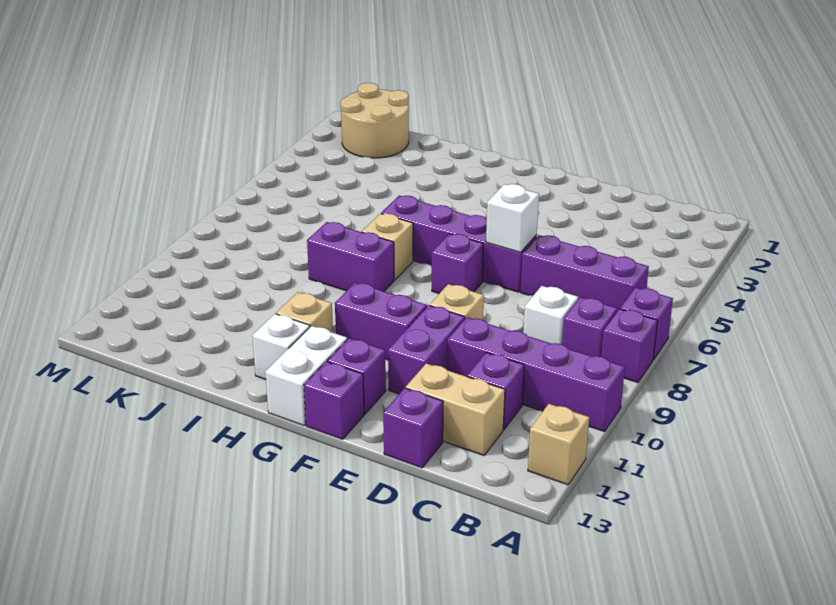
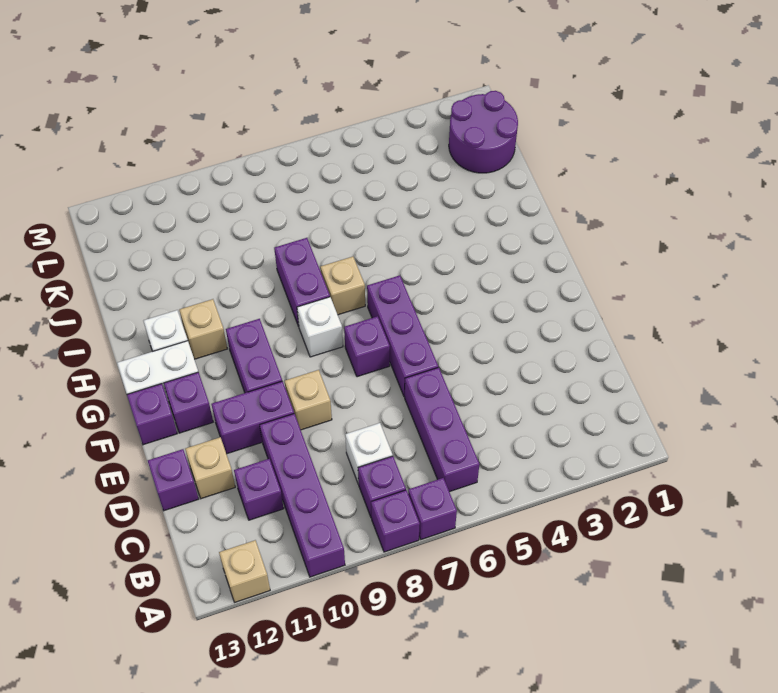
tan brick C12:D12 level 1 -> tan brick D12 level 1
purple brick E6:H6 level 1 -> purple brick E6:G6 level 1
white brick E6 level 2 -> white brick G8 level 1
tan round brick K1:L2 level 1 -> purple round brick K1:L2 level 1

